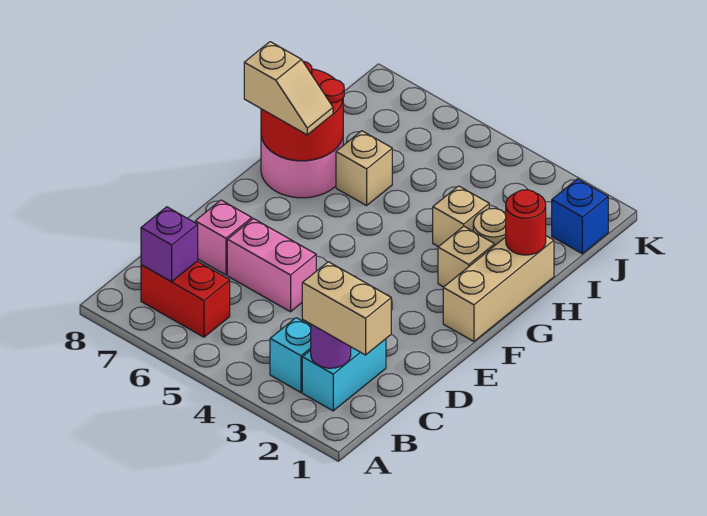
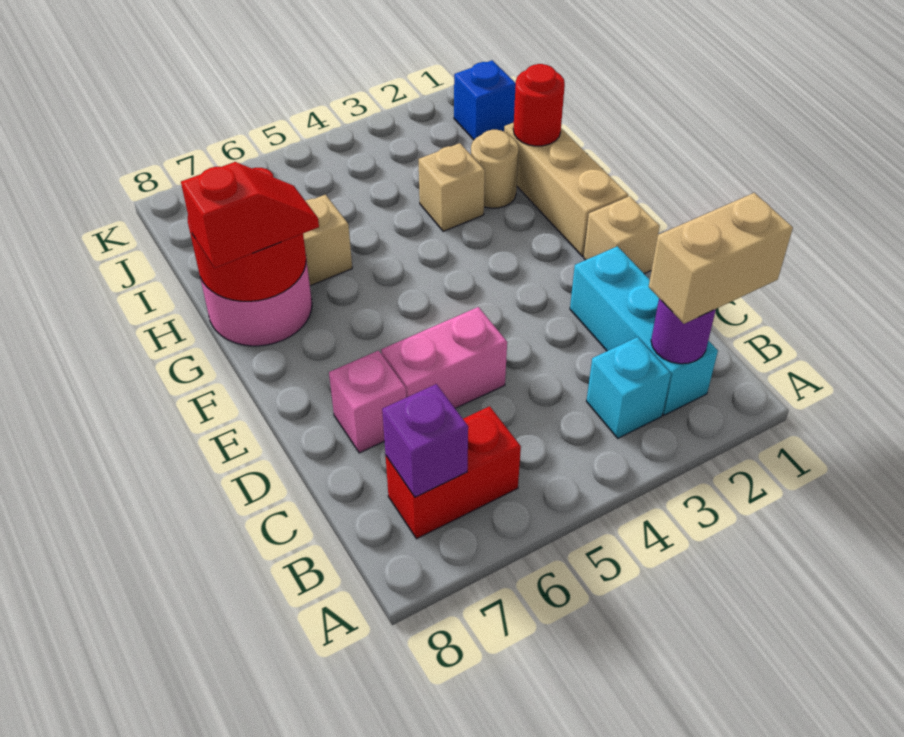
cyan brick B2:C2 level 1 -> cyan brick B2:D2 level 1
tan brick G2 level 1 -> tan brick E1 level 1
tan slope G7:G8 level 3 top 8 -> red slope G7:G8 level 3 top 8

